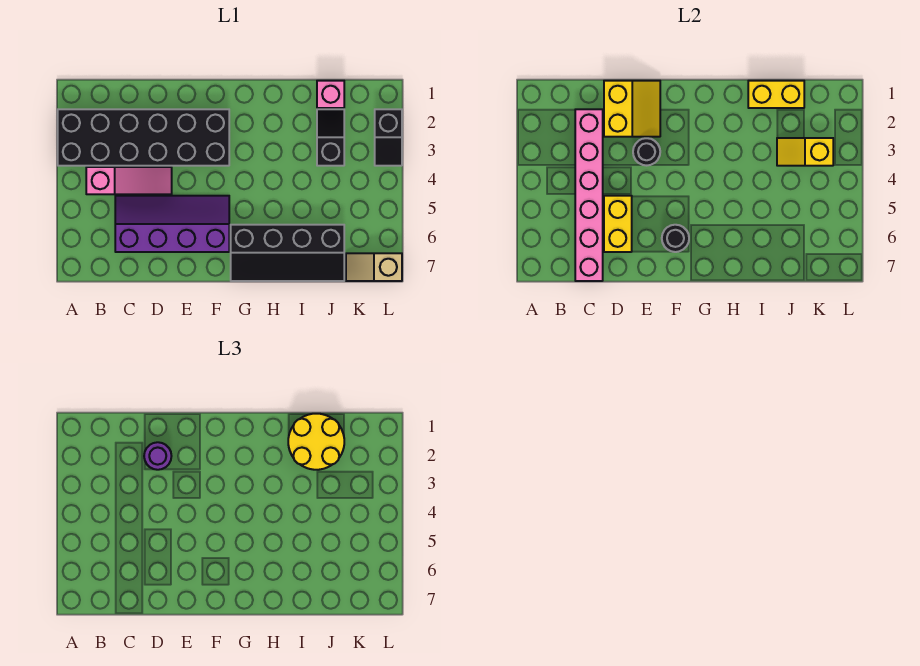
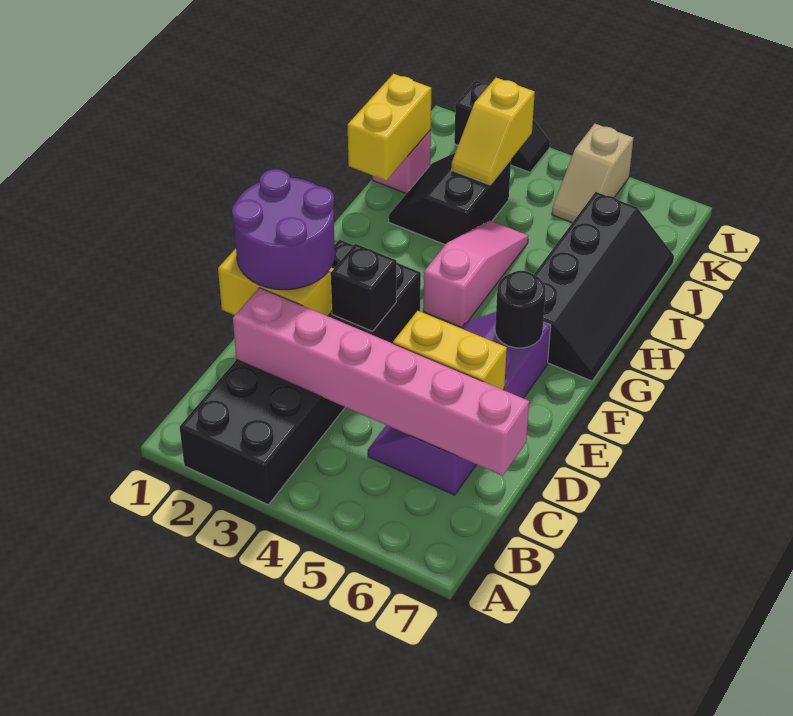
pink slope B4:D4 level 1 top B -> pink slope G4:I4 level 1 top G
purple round brick D2 level 3 -> purple round brick D1:E2 level 3
black round brick E3 level 2 -> black brick E3 level 2
yellow round brick I1:J2 level 3 -> none
black slope J2:J3 level 1 top 3 -> black slope I2:J3 level 1 top 3
tan slope K7:L7 level 1 top L -> tan slope K5:L5 level 1 top L

